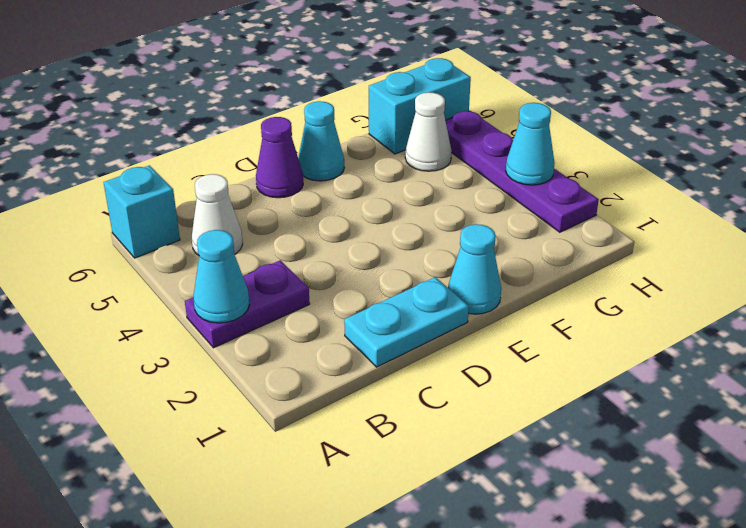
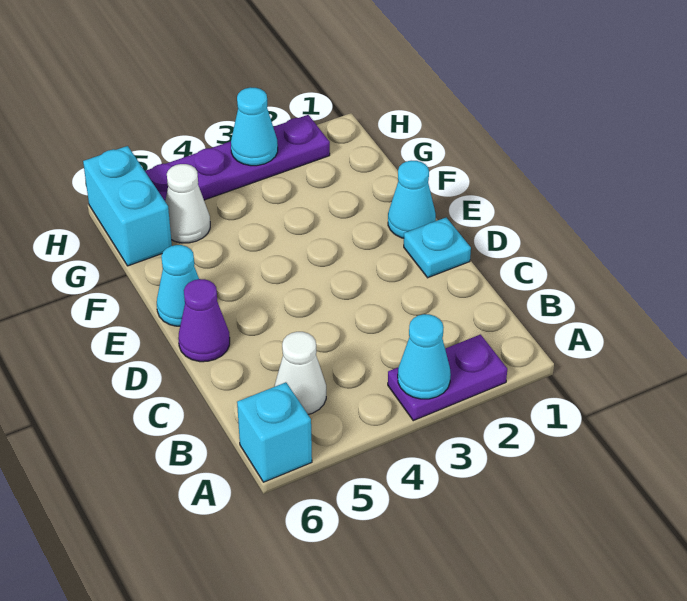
purple plate A3:B3 level 1 -> purple plate A2:A3 level 1
cyan plate C1:D1 level 1 -> cyan plate D1 level 1

